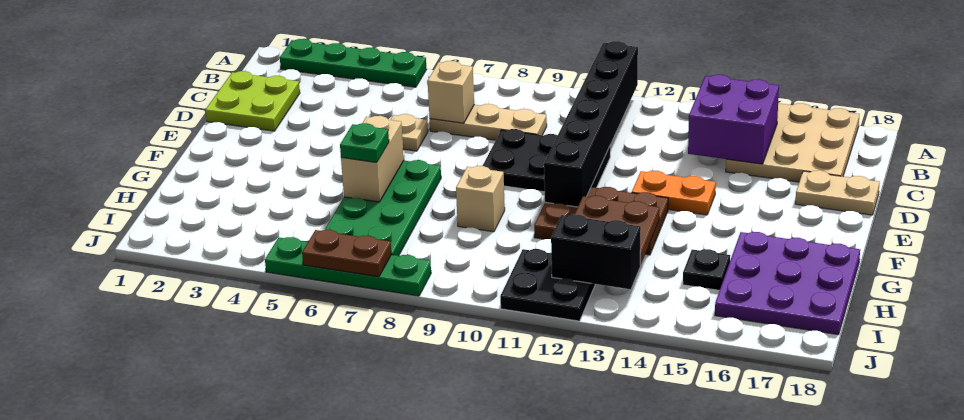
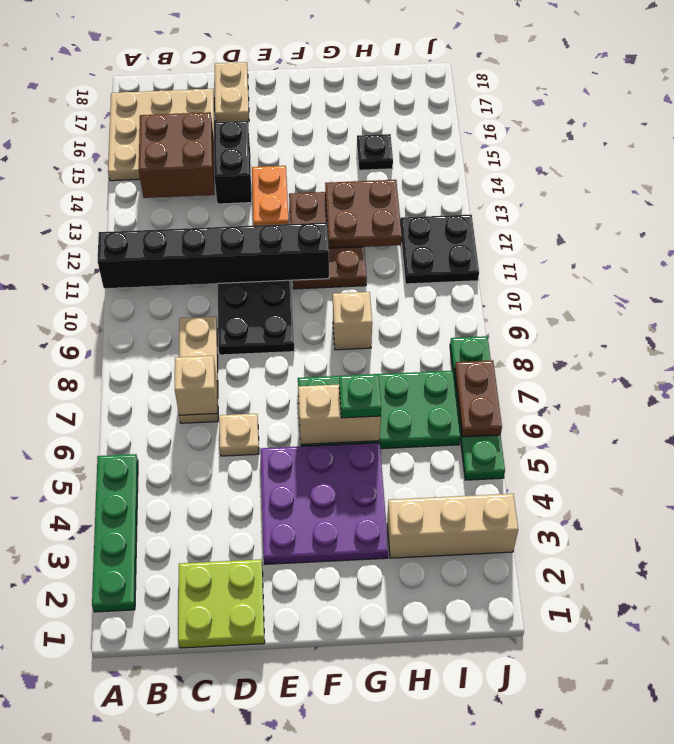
purple brick B14:C15 level 2 -> brown brick B14:C15 level 2
purple plate G16:I18 level 1 -> purple plate E3:G5 level 1
none -> tan brick H3:J3 level 1
black brick I12:I13 level 2 -> black brick D14:D15 level 1

